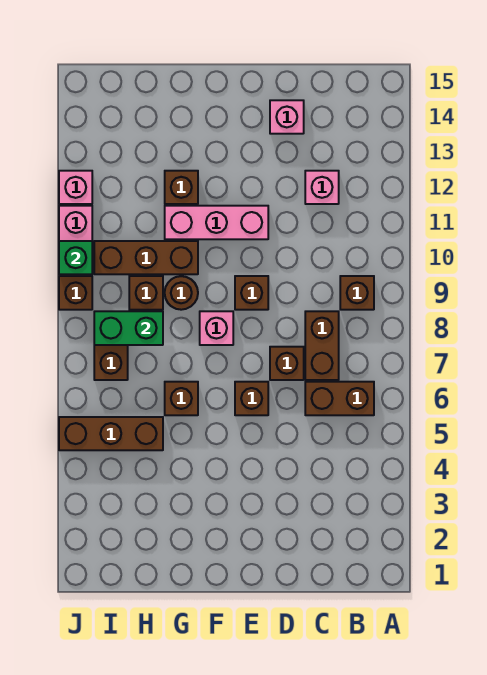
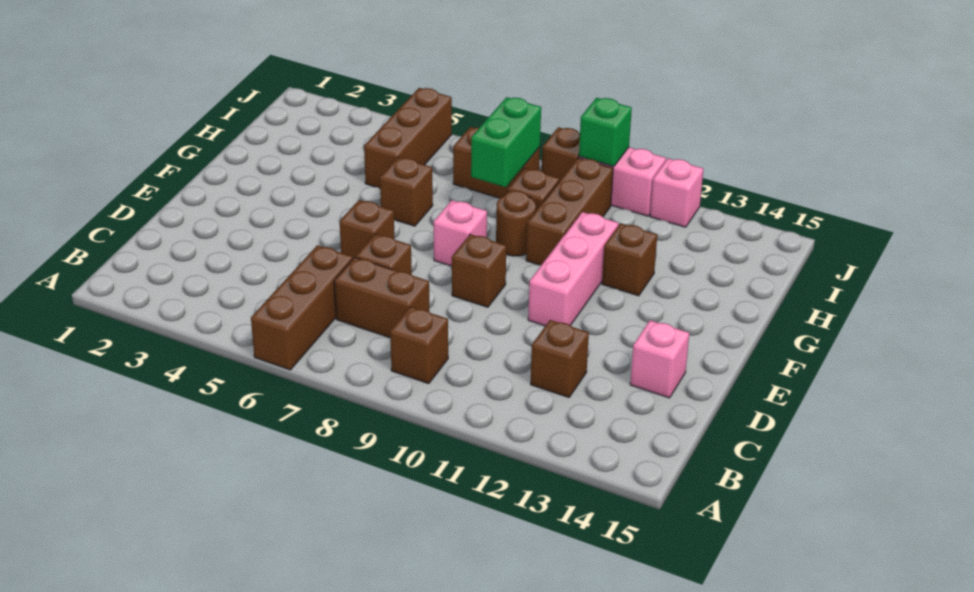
brown brick B6:C6 level 1 -> brown brick A6:C6 level 1
pink brick C12 level 1 -> brown brick C12 level 1

